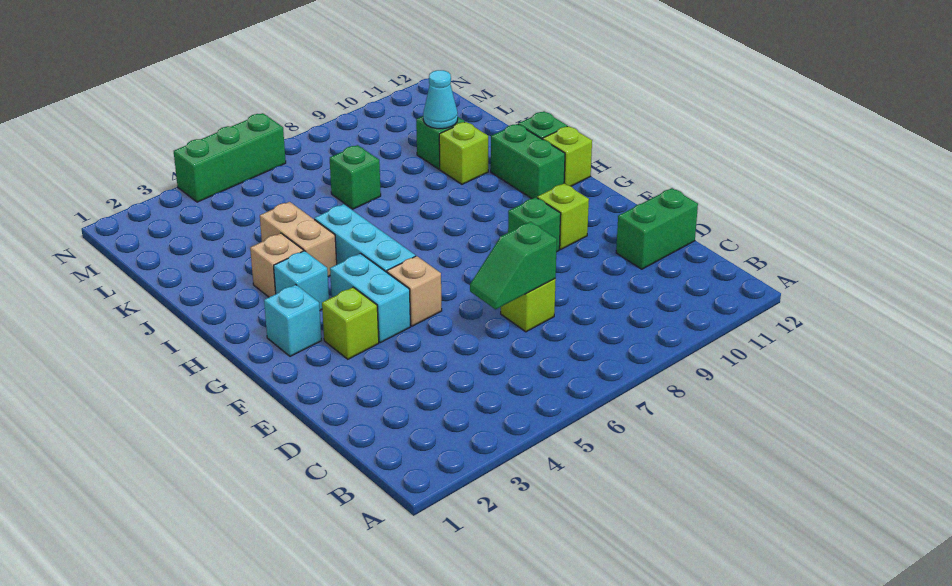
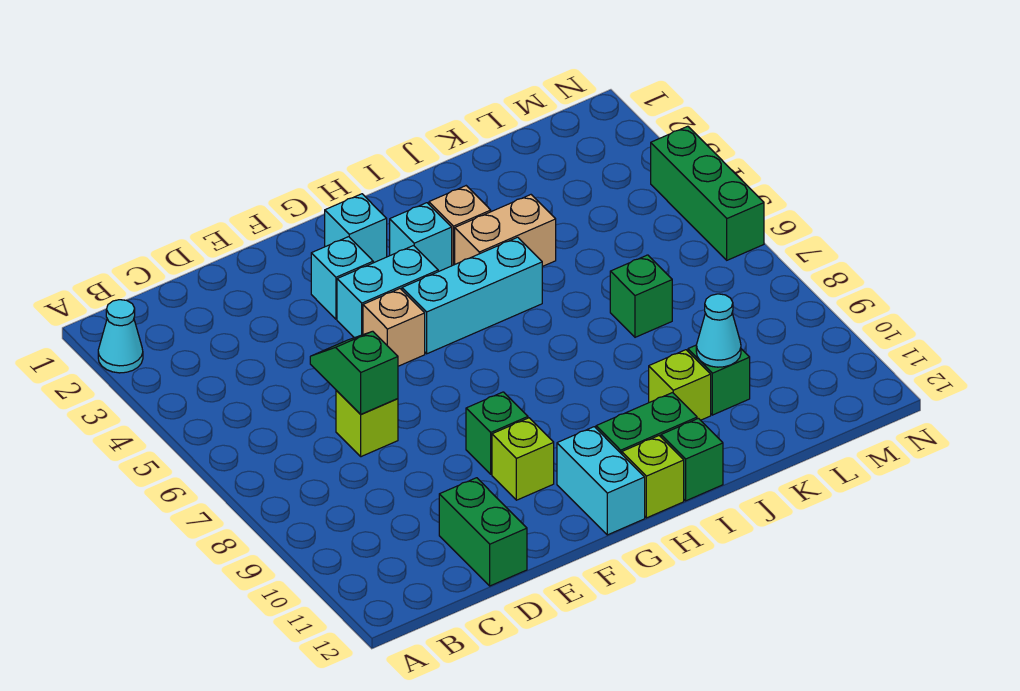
none -> cyan cone A2 level 1
lime brick F3 level 1 -> cyan brick F3 level 1
none -> cyan brick G11:G12 level 1

